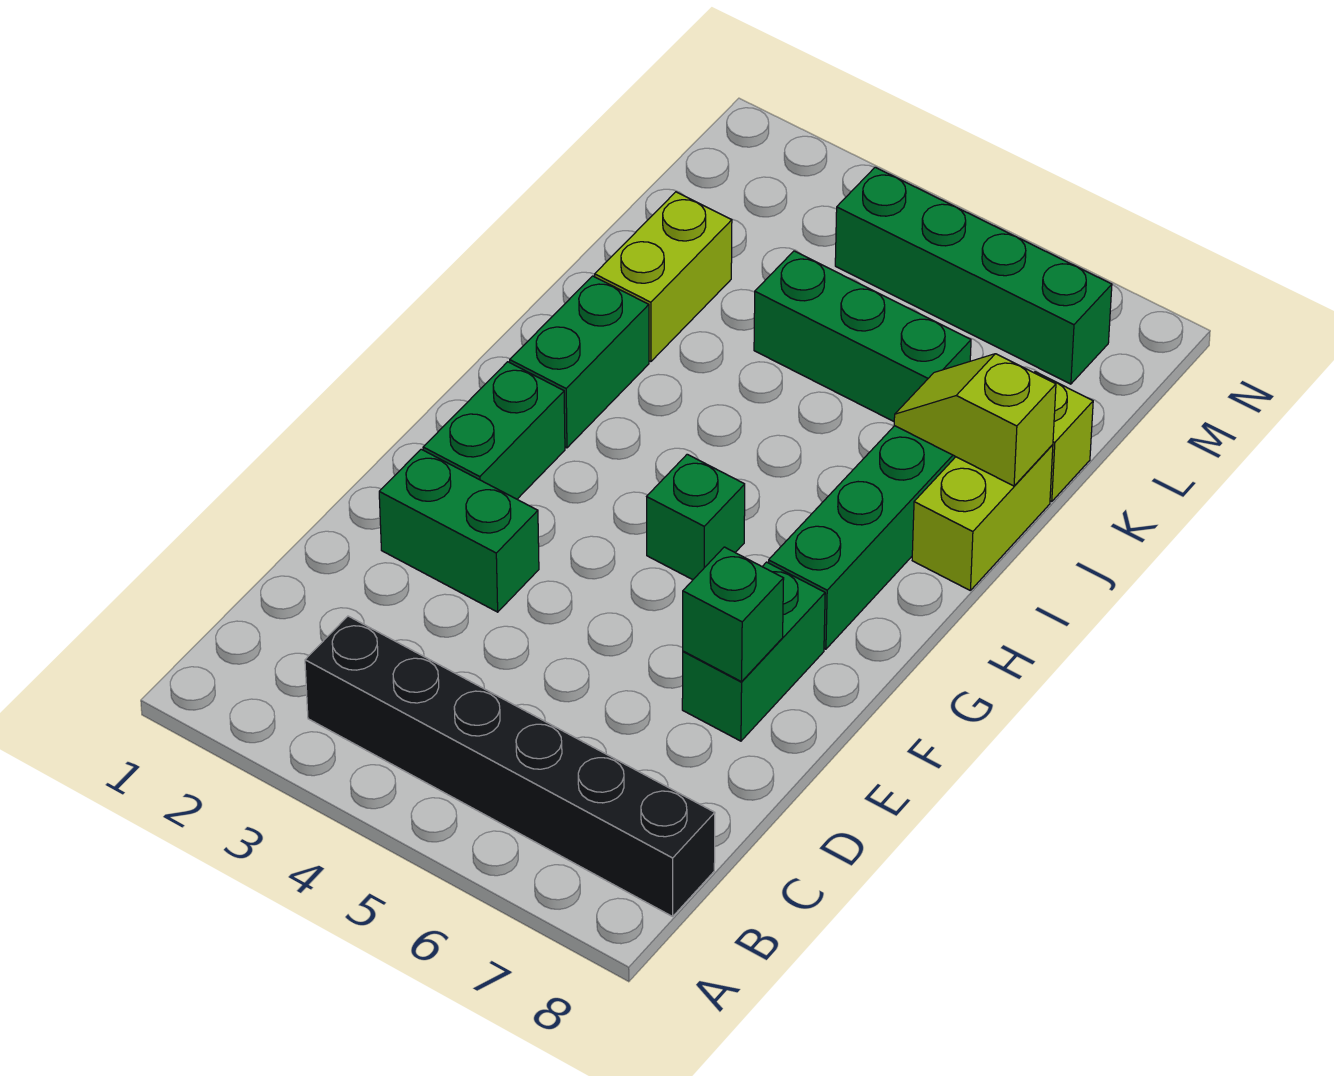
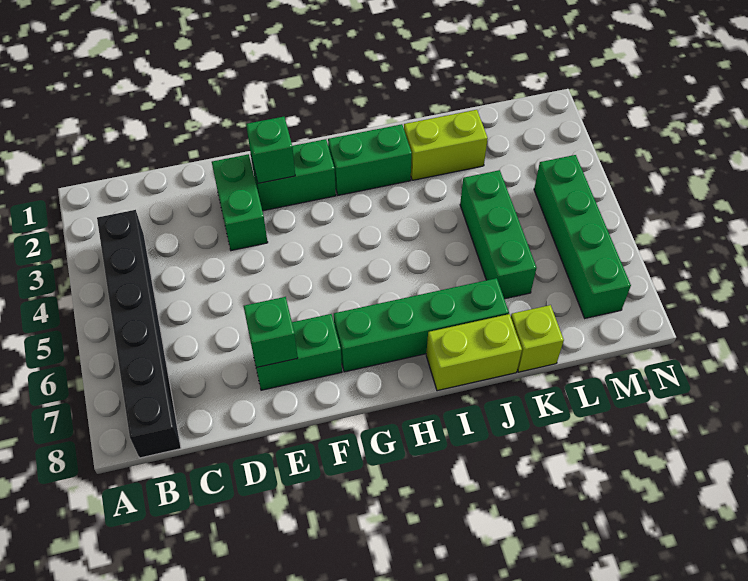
green brick G5 level 1 -> green brick F2 level 2
lime slope J7:J8 level 2 top 8 -> none

